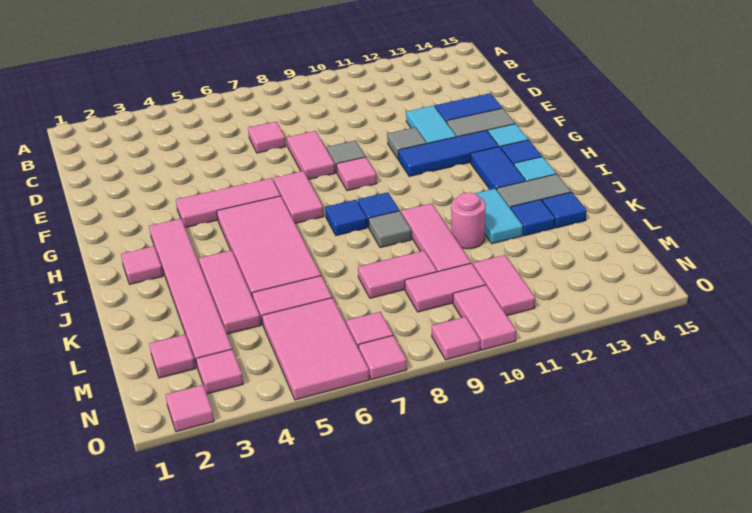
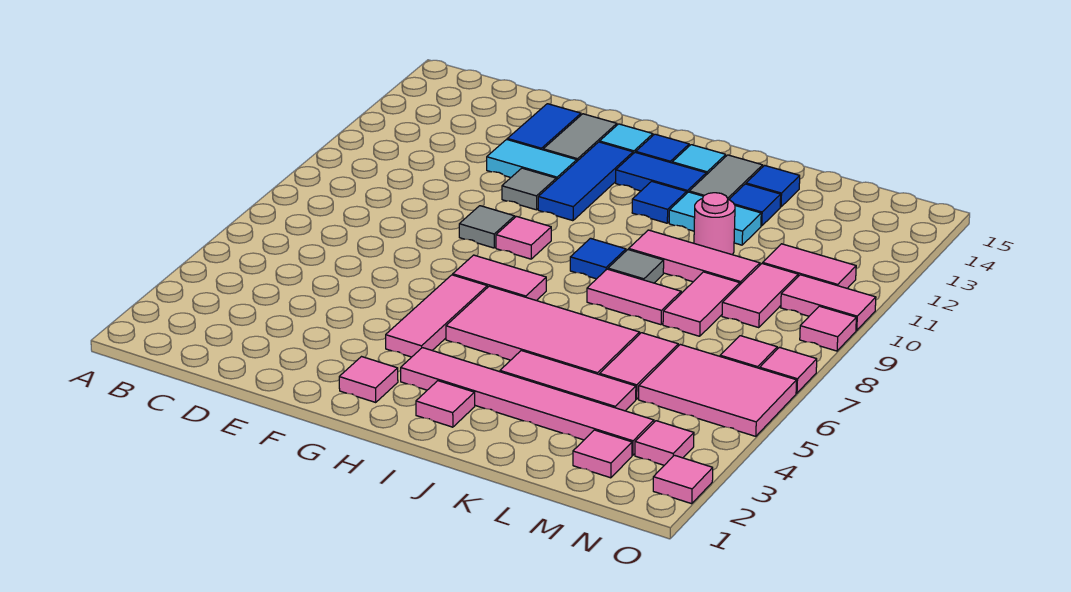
pink tile D7 level 1 -> pink tile G2 level 1
pink tile E8:F8 level 1 -> pink tile J8:K8 level 1
blue tile I8 level 1 -> blue tile I12 level 1

